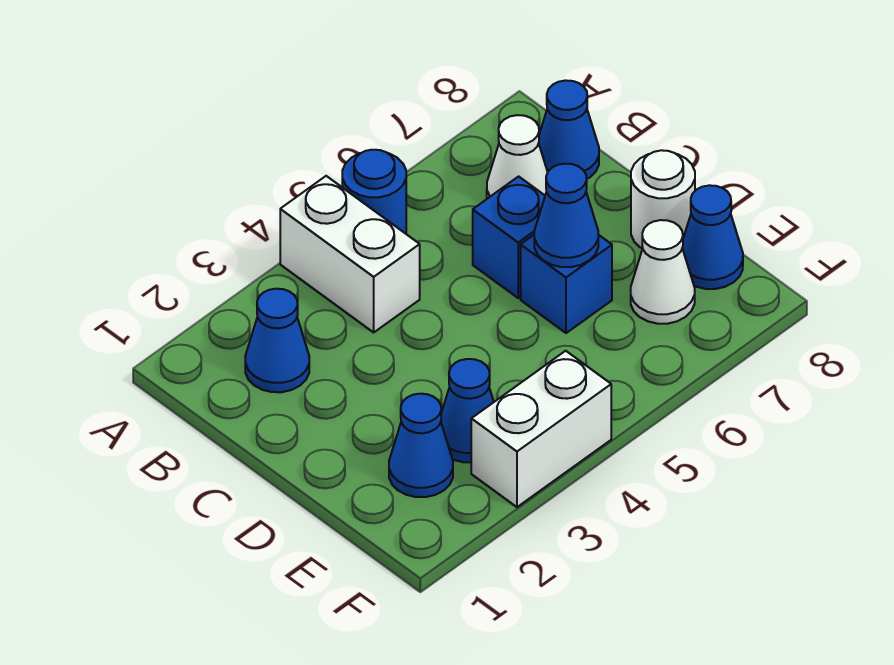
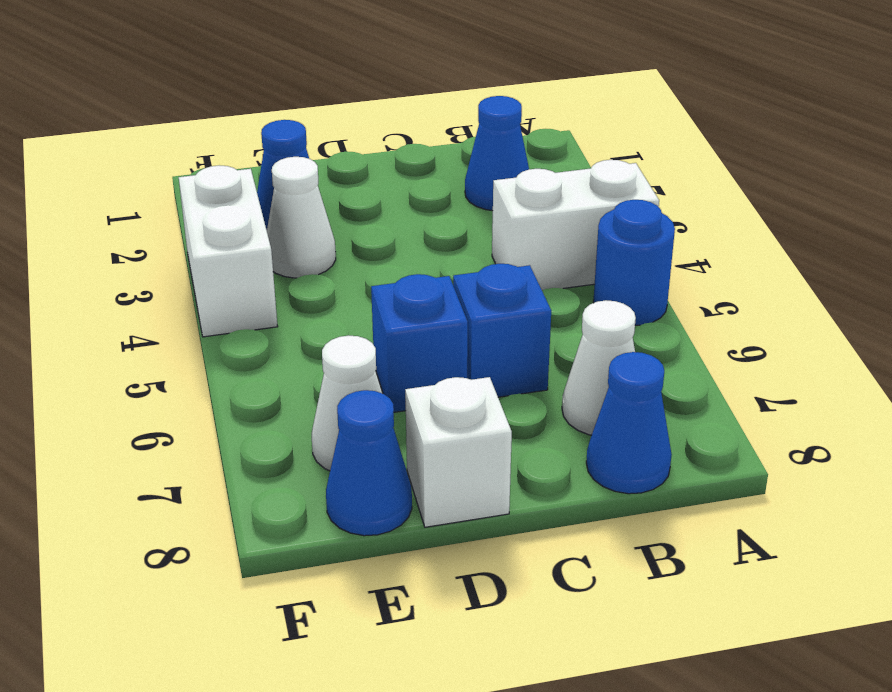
blue cone D6 level 2 -> none
white round brick D8 level 1 -> white brick D8 level 1
blue cone E3 level 1 -> white cone E3 level 1

